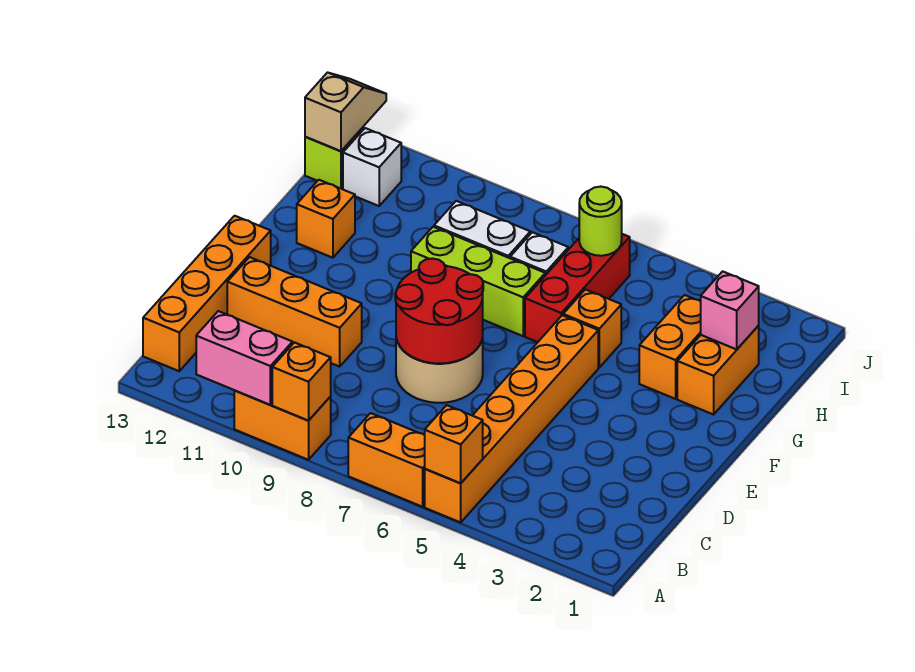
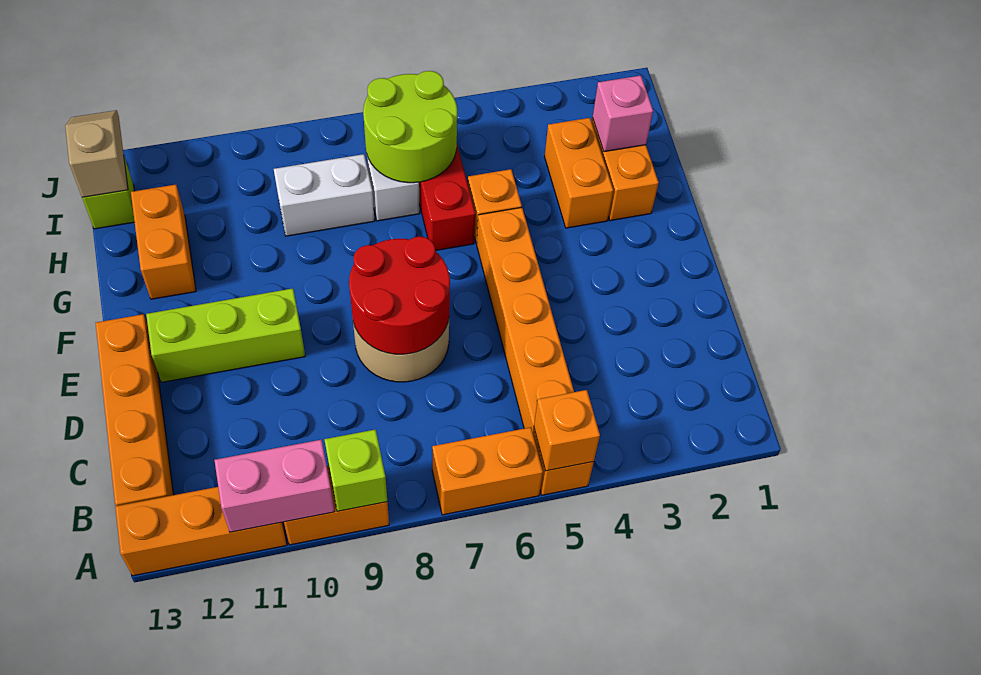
orange brick A9 level 2 -> lime brick A9 level 2
orange brick D10:D12 level 1 -> orange brick A11:A13 level 1
lime brick G7:G9 level 1 -> lime brick E10:E12 level 1
orange brick G12 level 1 -> orange brick G12:H12 level 1
lime round brick I6 level 2 -> lime round brick H6:I7 level 2
white brick I12 level 1 -> none

